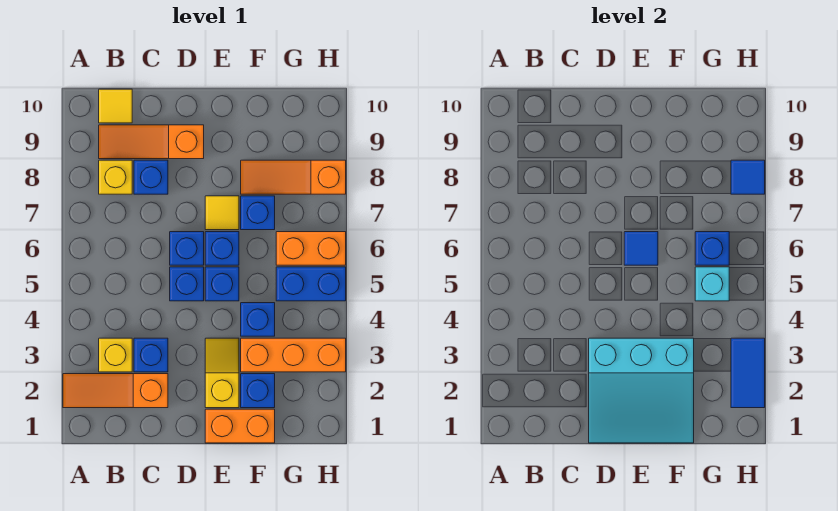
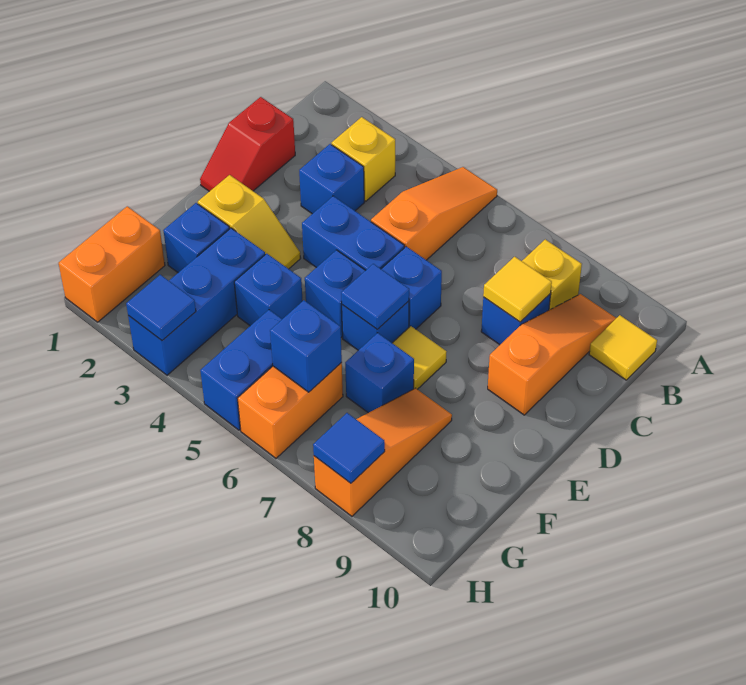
orange slope A2:C2 level 1 top C -> orange slope A5:C5 level 1 top C
none -> red slope C1:D1 level 1 top C
none -> yellow tile C8 level 2
cyan slope D1:F3 level 2 top 3 -> none
blue brick D5 level 1 -> blue brick D4:D5 level 1
orange brick E1:F1 level 1 -> orange brick G1:H1 level 1
orange brick F3:H3 level 1 -> blue brick F3:H3 level 1
cyan brick G5 level 2 -> none
blue tile H2:H3 level 2 -> blue tile H3 level 2

